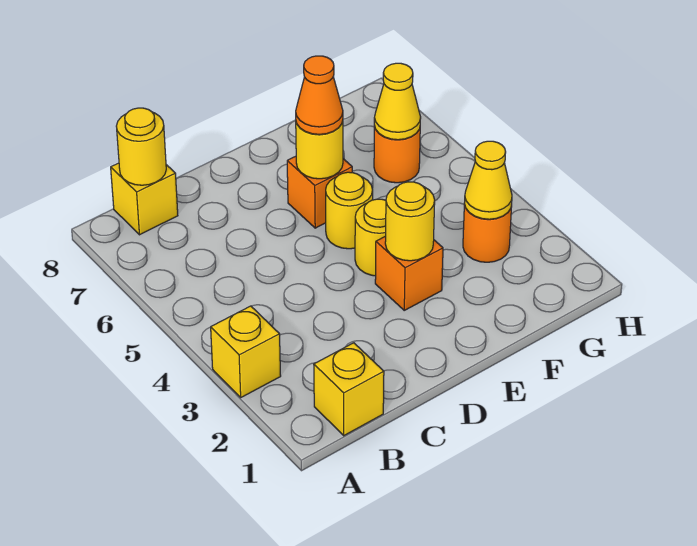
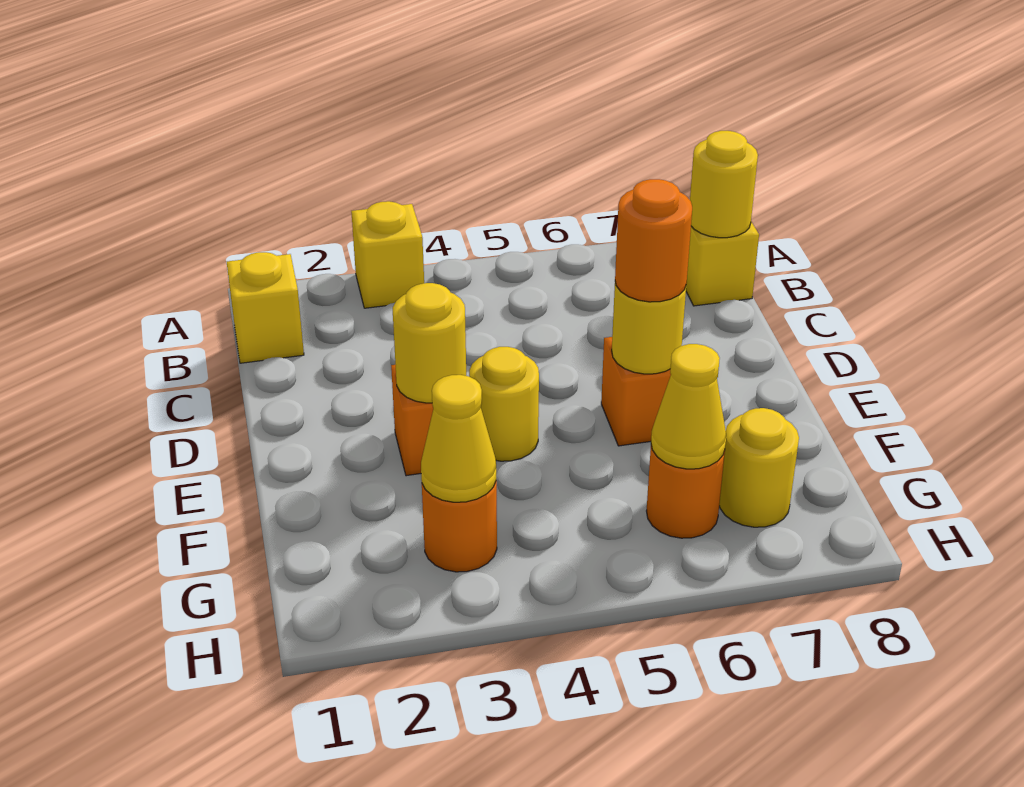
yellow round brick E5 level 1 -> yellow round brick G7 level 1
orange cone E6 level 3 -> orange round brick E6 level 3

